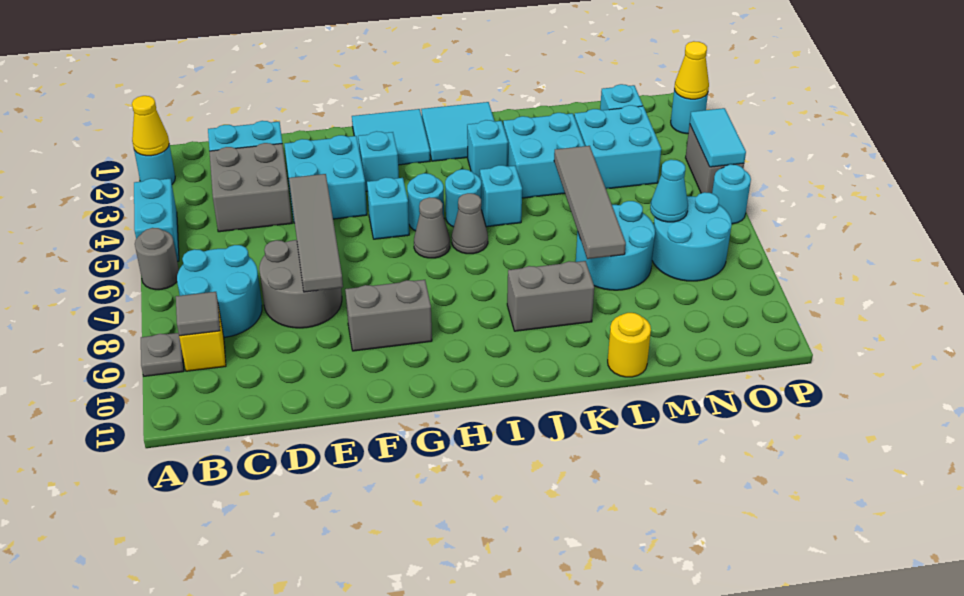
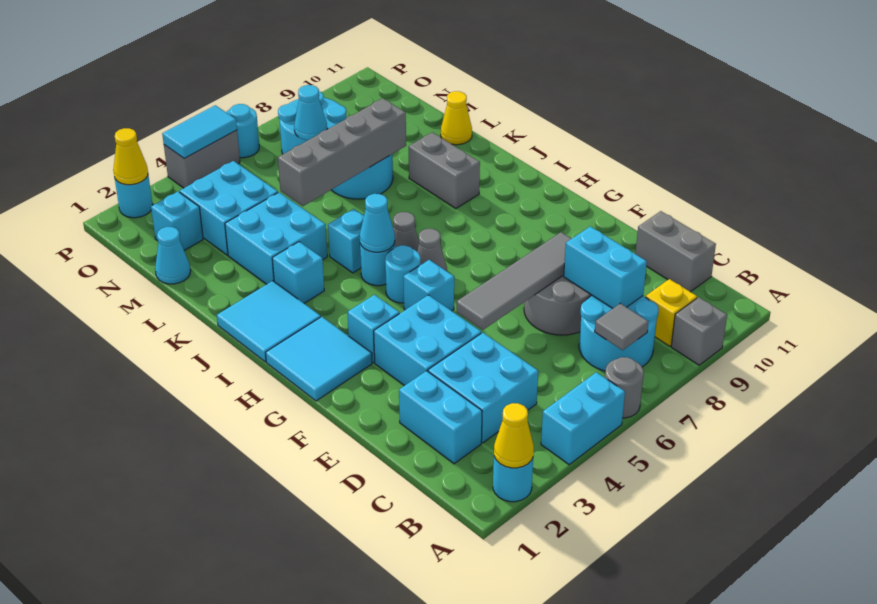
grey plate A9 level 1 -> grey brick A9 level 1
grey tile B9 level 2 -> grey tile B7 level 2
grey brick C3:D4 level 1 -> cyan brick C3:D4 level 1
none -> cyan brick C8:D8 level 2
grey brick F9:G9 level 1 -> grey brick C11:D11 level 1
none -> cyan cone I5 level 2
grey tile L5:L8 level 2 -> grey brick L5:L8 level 2
yellow round brick L11 level 1 -> yellow cone L11 level 1
none -> cyan cone M1 level 1

